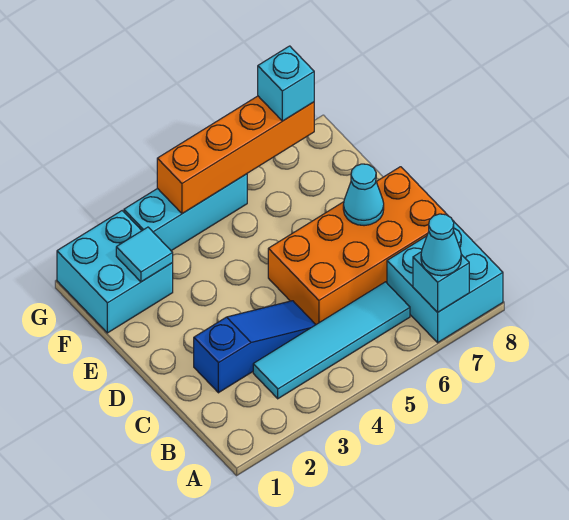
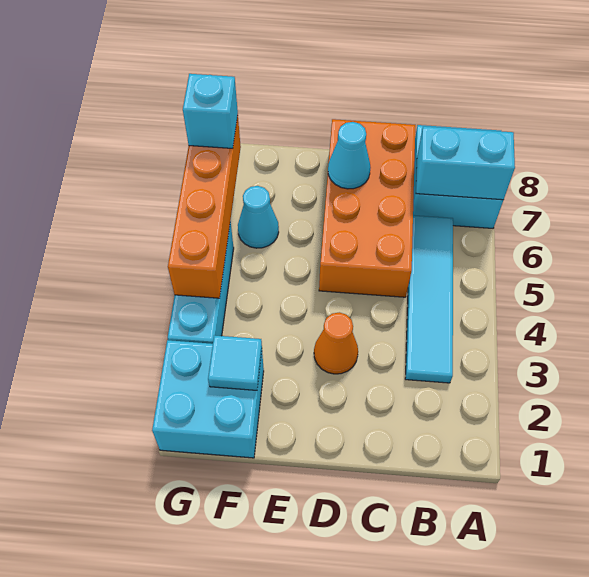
cyan brick A7 level 2 -> cyan brick A7:B7 level 2
cyan cone A7 level 3 -> cyan cone F6 level 1
blue slope C2:C4 level 1 top 2 -> none
none -> orange cone D3 level 1

